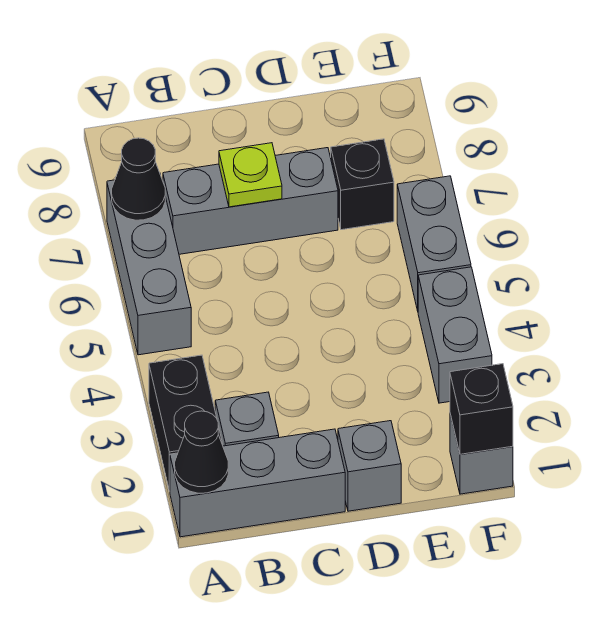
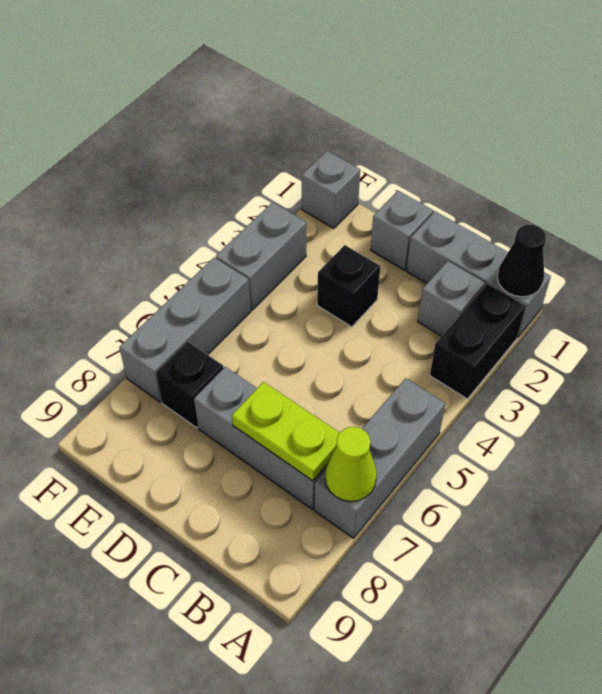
black cone A7 level 2 -> lime cone A7 level 2
lime plate C7 level 2 -> lime plate B7:C7 level 2
black brick F1 level 2 -> black brick D3 level 1
grey brick F5:F6 level 1 -> grey brick F5:F7 level 1

